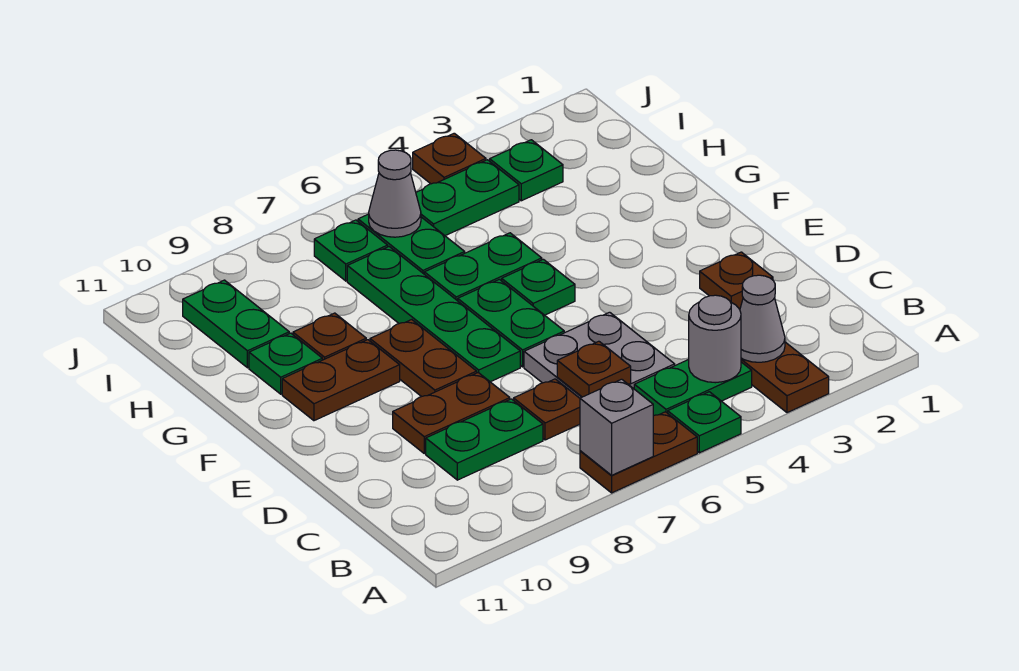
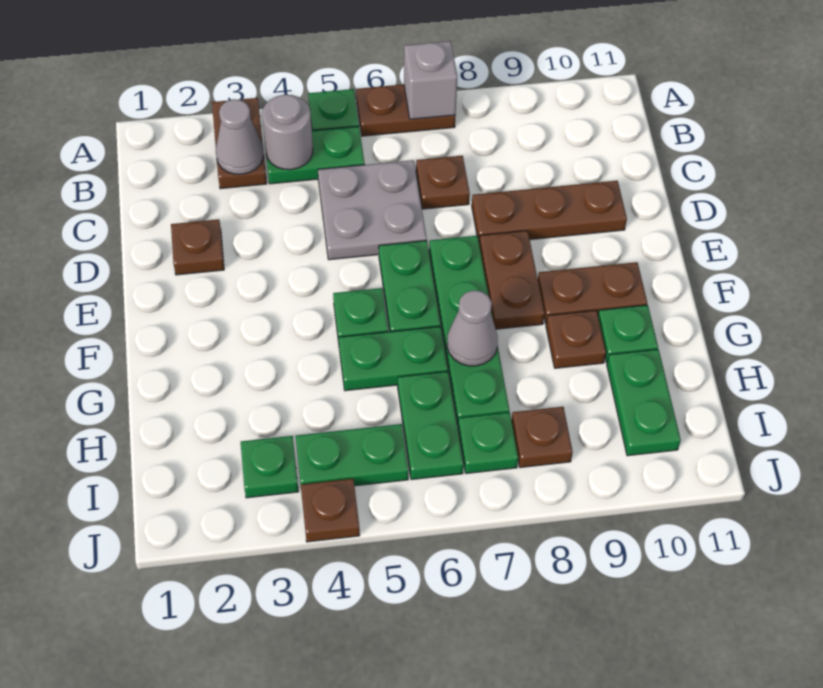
brown plate C6 level 2 -> brown plate I8 level 1
green plate C8:C9 level 1 -> none
brown plate D8:D9 level 1 -> brown plate D8:D10 level 1
grey cone I6 level 2 -> grey cone G7 level 2

